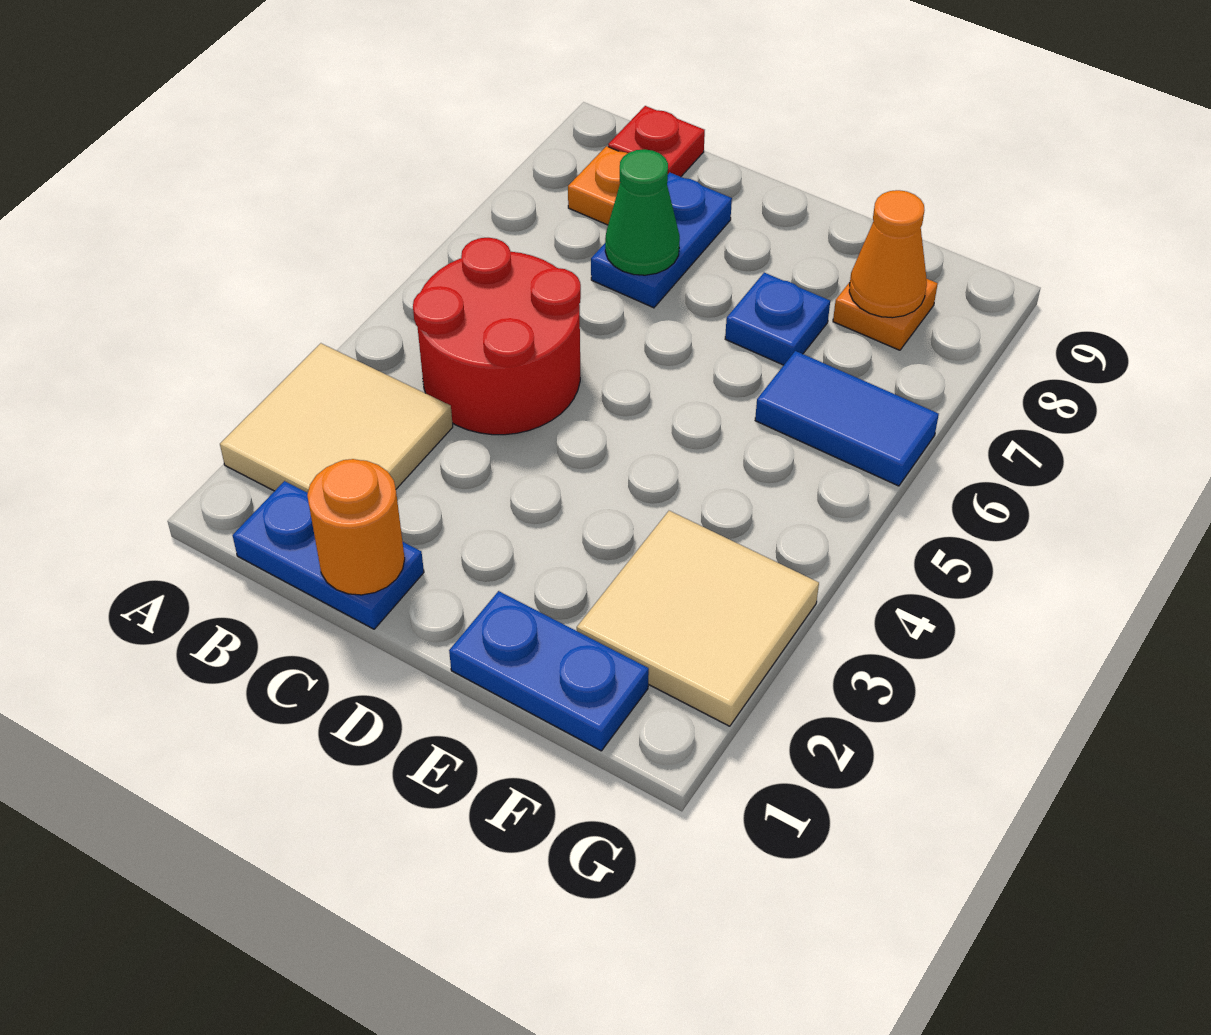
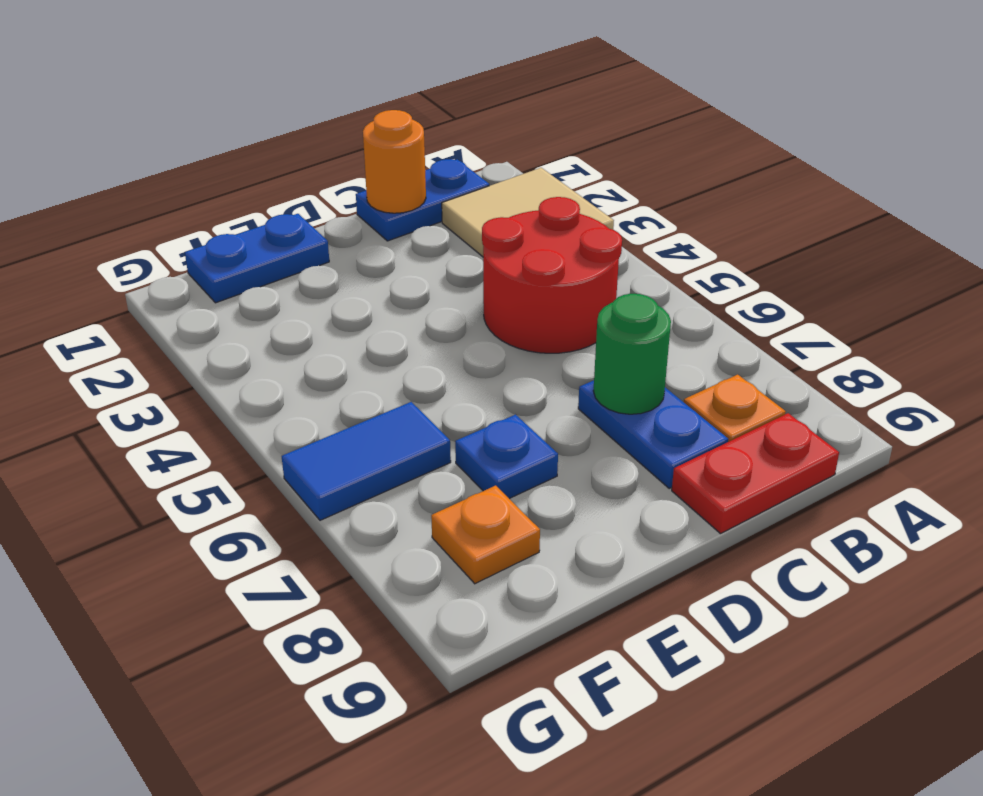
red plate B9 level 1 -> red plate B9:C9 level 1
green cone C7 level 2 -> green round brick C7 level 2
tan tile F2:G3 level 1 -> none
orange cone F8 level 2 -> none

